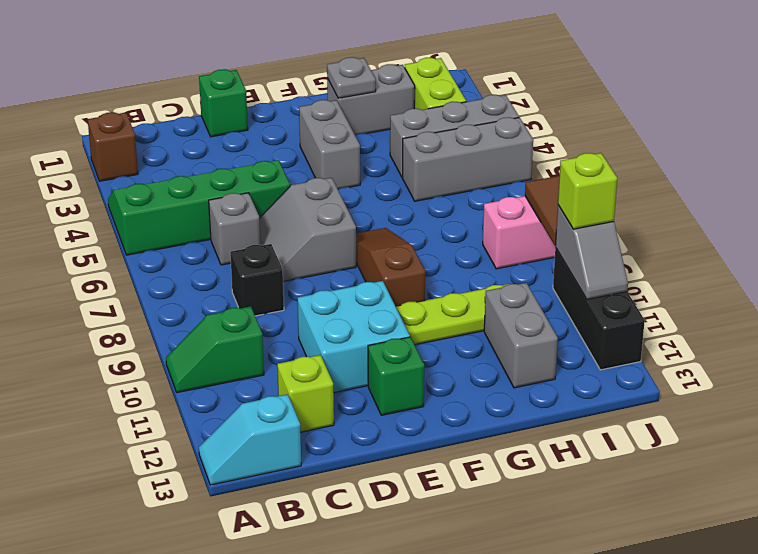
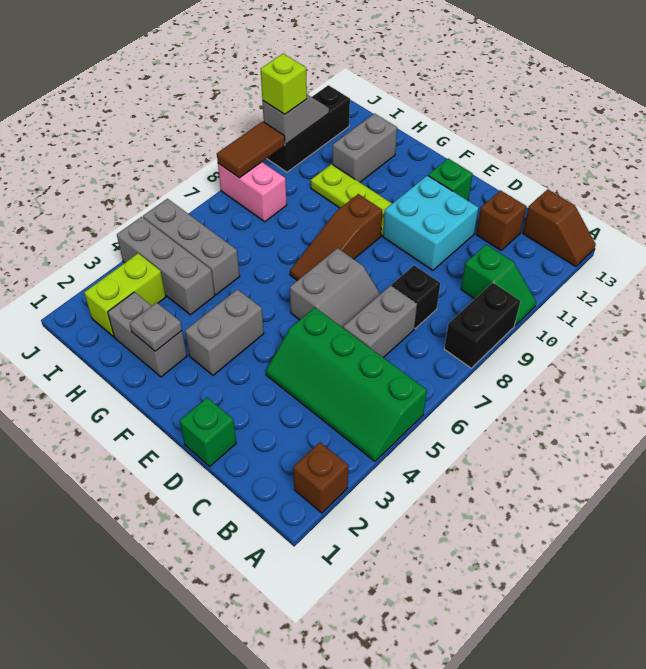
none -> black brick A8:A9 level 1
cyan slope A13:B13 level 1 top B -> brown slope A13:B13 level 1 top B
grey brick C6 level 1 -> grey brick C6:C7 level 1
lime brick C12 level 1 -> brown brick C12 level 1

